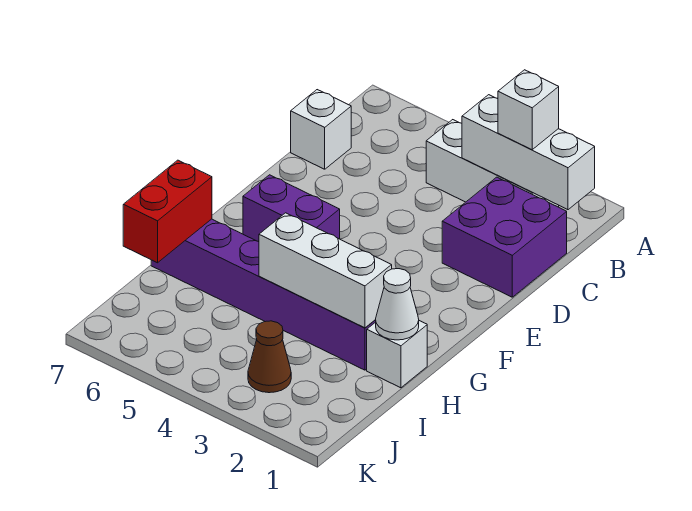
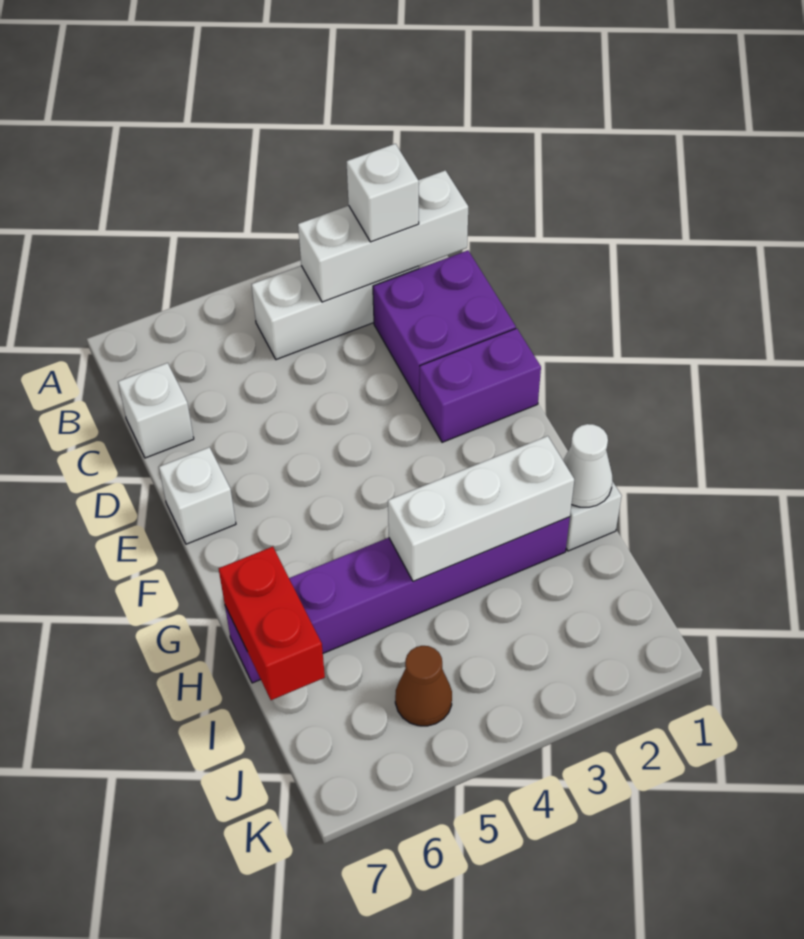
none -> white brick E7 level 1
purple brick F5:F6 level 1 -> purple brick E1:E2 level 1
brown cone J3 level 1 -> brown cone J5 level 1

